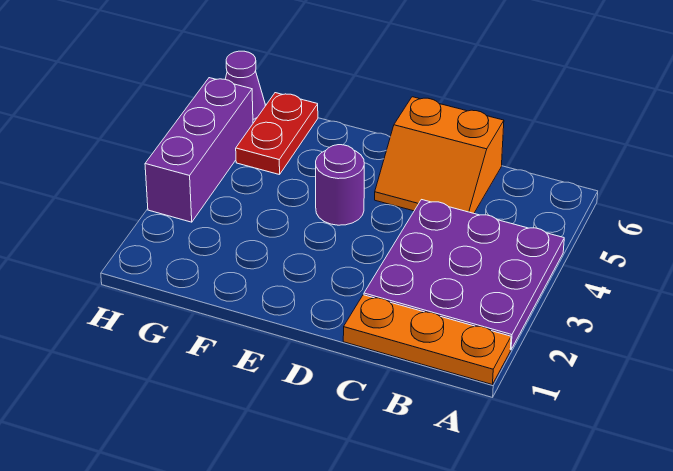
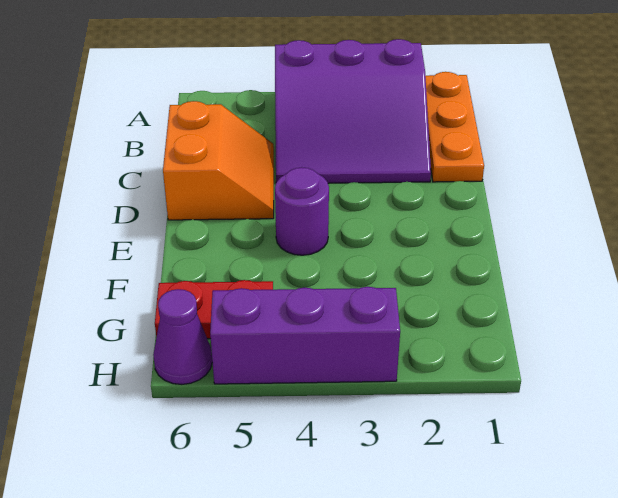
purple plate A2:C4 level 1 -> purple slope A2:C4 level 1 top A

